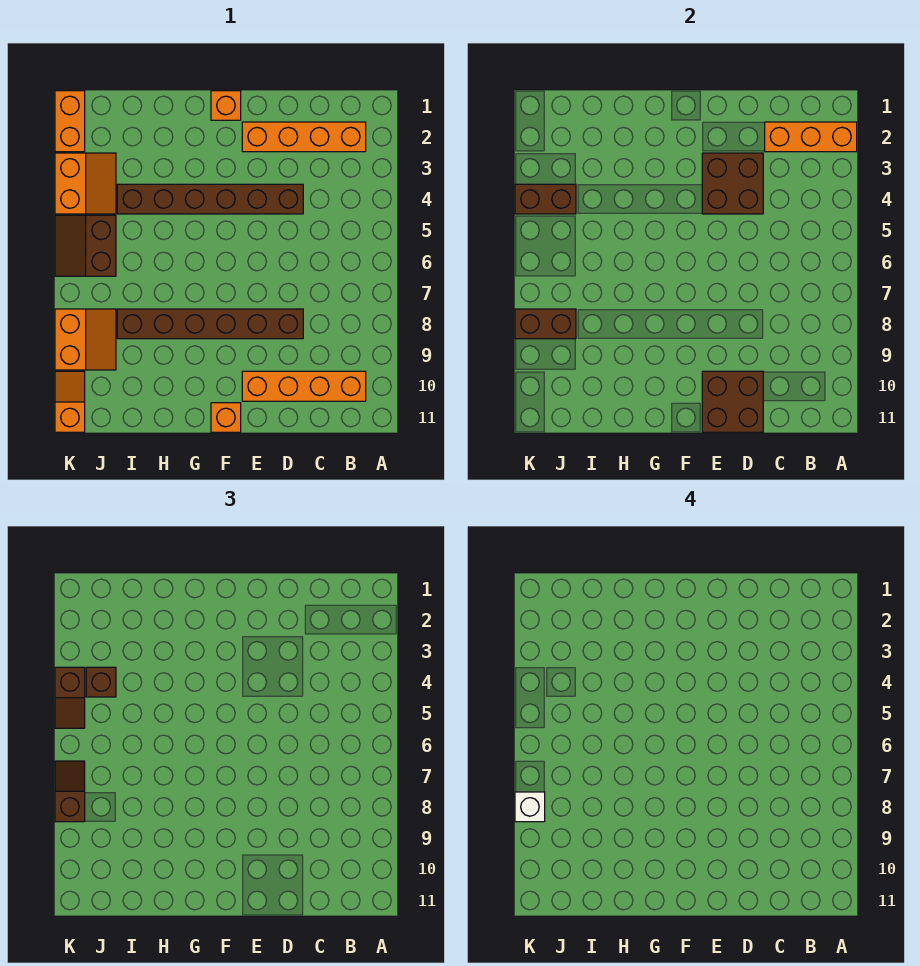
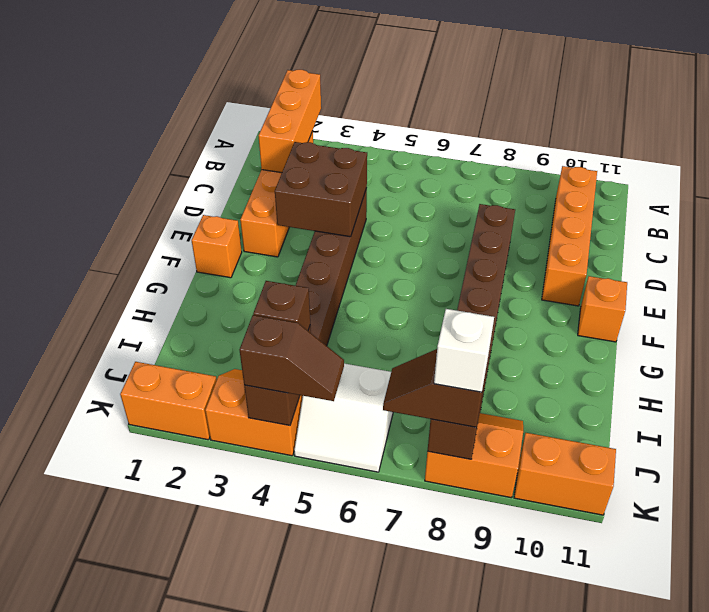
brown brick D10:E11 level 2 -> none
brown slope J5:K6 level 1 top J -> white slope J5:K6 level 1 top J
orange slope K10:K11 level 1 top 11 -> orange brick K10:K11 level 1

